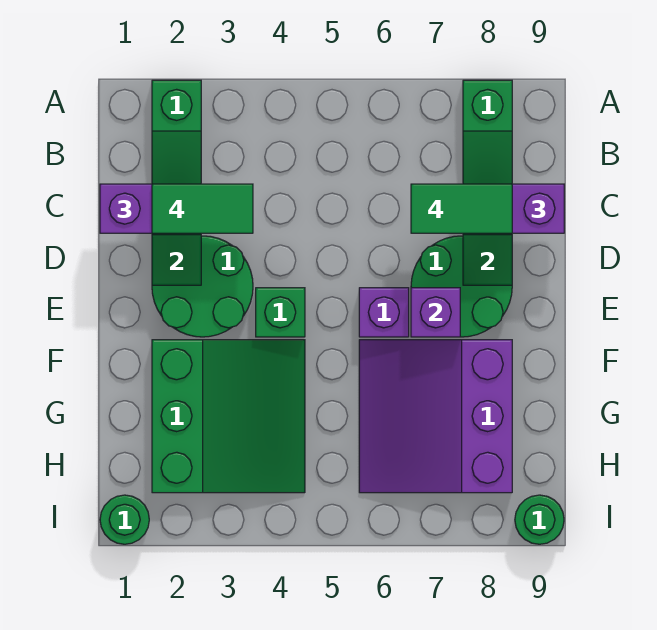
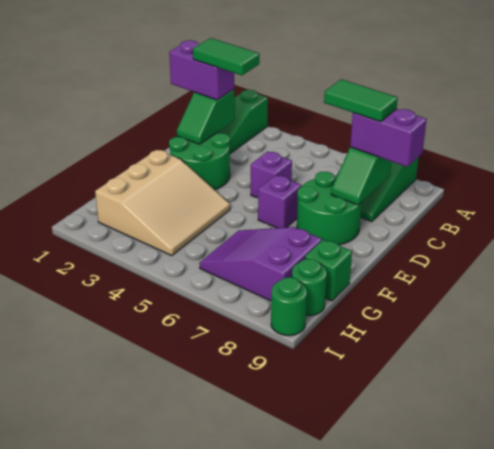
green brick E4 level 1 -> green brick G9 level 1
purple brick E7 level 2 -> purple brick D5 level 1
green slope F2:H4 level 1 top 2 -> tan slope F2:H4 level 1 top 2
purple slope F6:H8 level 1 top 8 -> purple slope G6:H8 level 1 top 8
green round brick I1 level 1 -> green round brick H9 level 1

